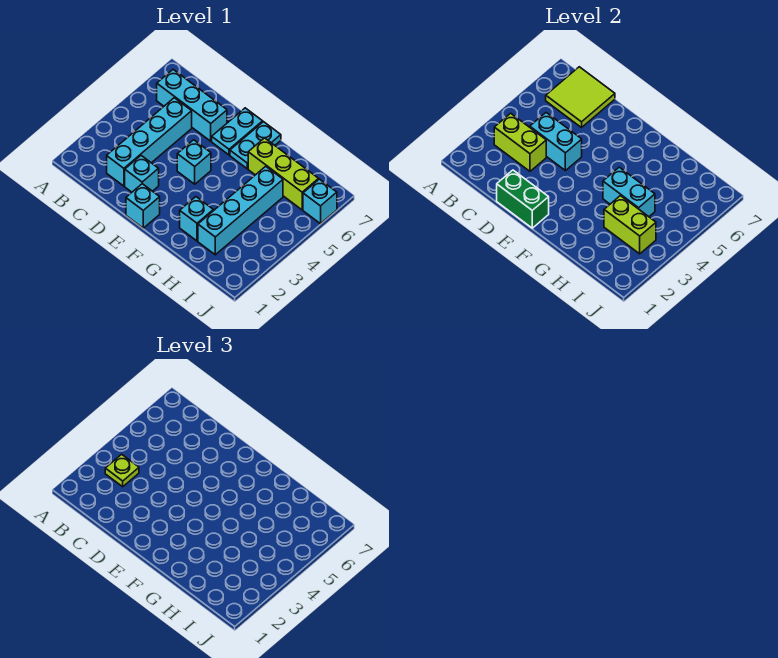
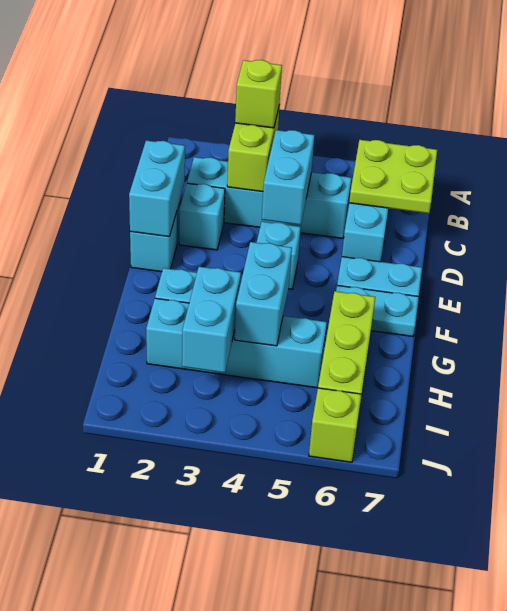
lime plate B3 level 3 -> lime brick B3 level 3
lime tile B6:C7 level 2 -> lime plate B6:C7 level 2
green brick D1:E1 level 2 -> cyan brick D1:E1 level 2
lime brick H3:I3 level 2 -> cyan brick H3:I3 level 2
cyan brick J6 level 1 -> lime brick J6 level 1

